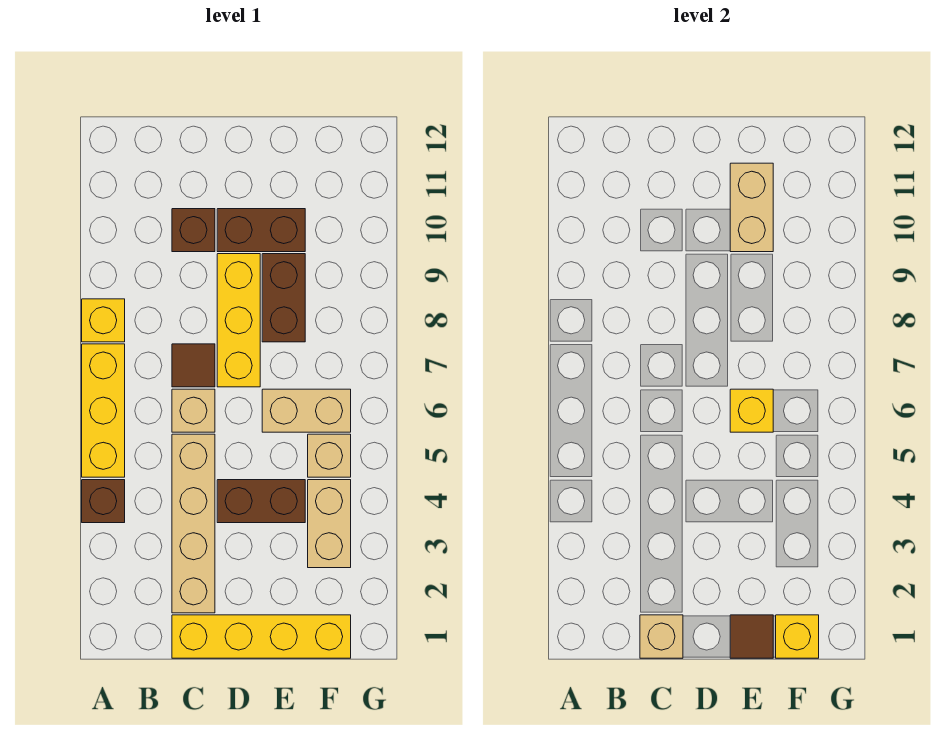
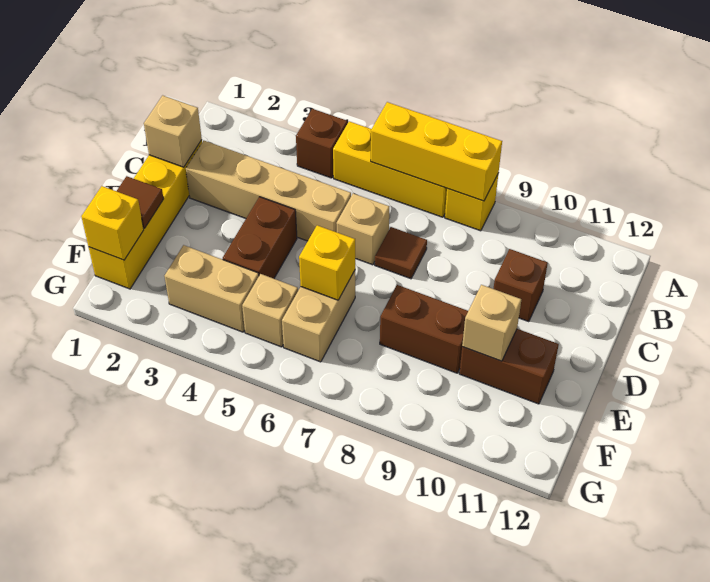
yellow brick D7:D9 level 1 -> yellow brick A6:A8 level 2
brown brick D10:E10 level 1 -> brown brick E10:E11 level 1
tan brick E10:E11 level 2 -> tan brick E10 level 2

